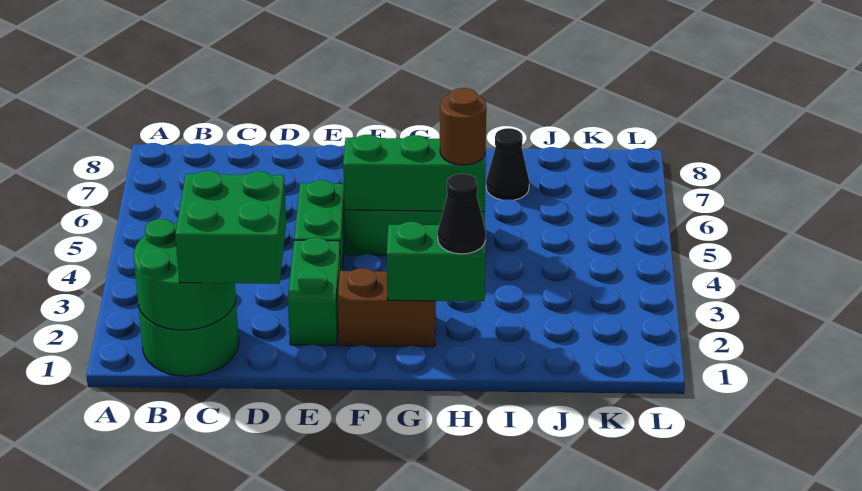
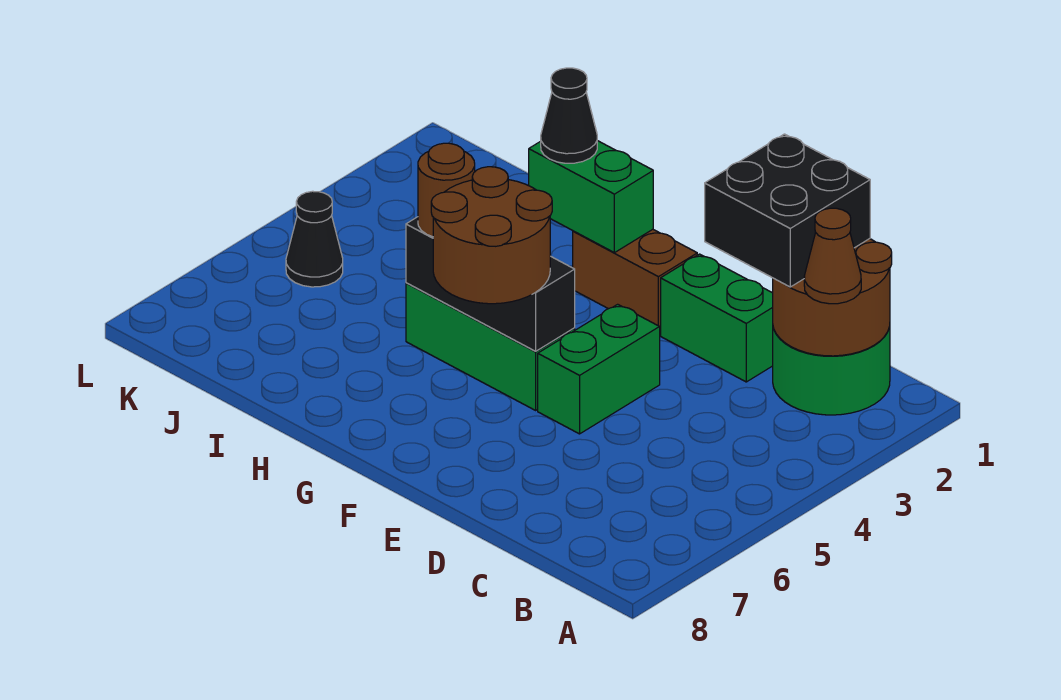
green round brick B1:C2 level 2 -> brown round brick B1:C2 level 2
none -> brown cone B2 level 3
green brick C1:D2 level 3 -> black brick C1:D2 level 3
green brick E2:E3 level 1 -> green brick D2:E2 level 1
green brick F5:H5 level 2 -> black brick F5:H5 level 2
none -> brown round brick F5:G6 level 3
black cone I7 level 1 -> black cone K5 level 1

